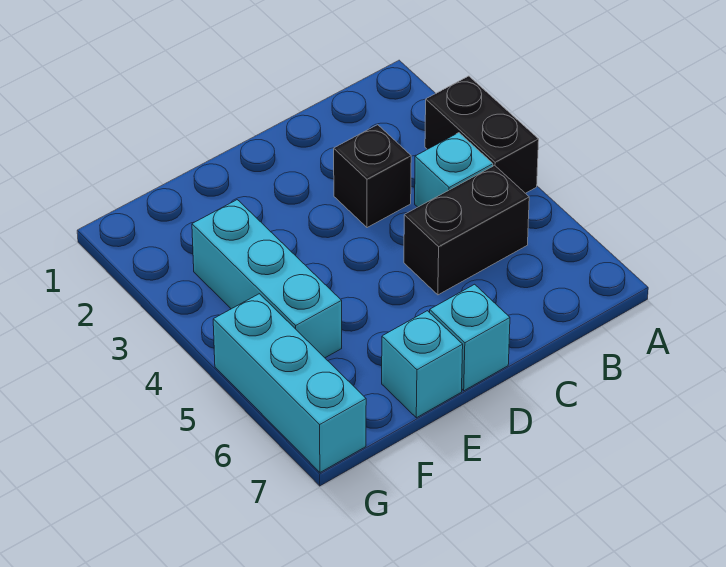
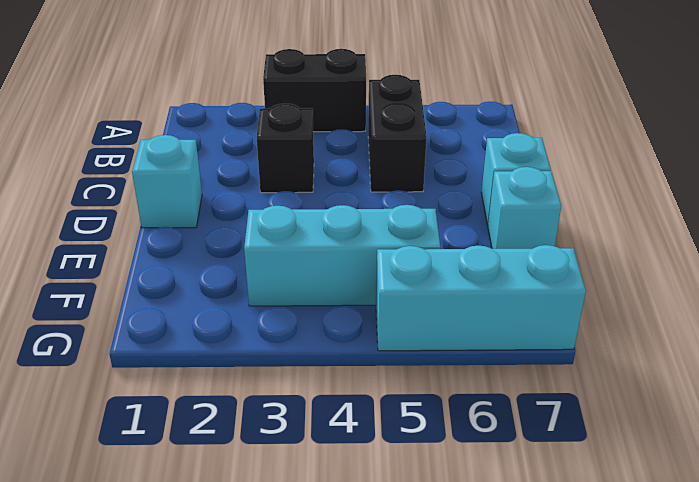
cyan brick B4 level 1 -> cyan brick D1 level 1

